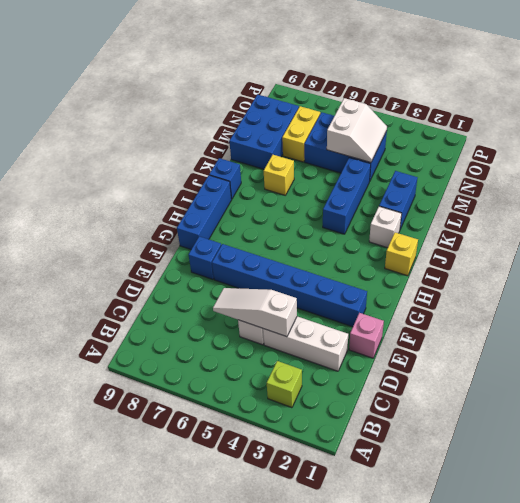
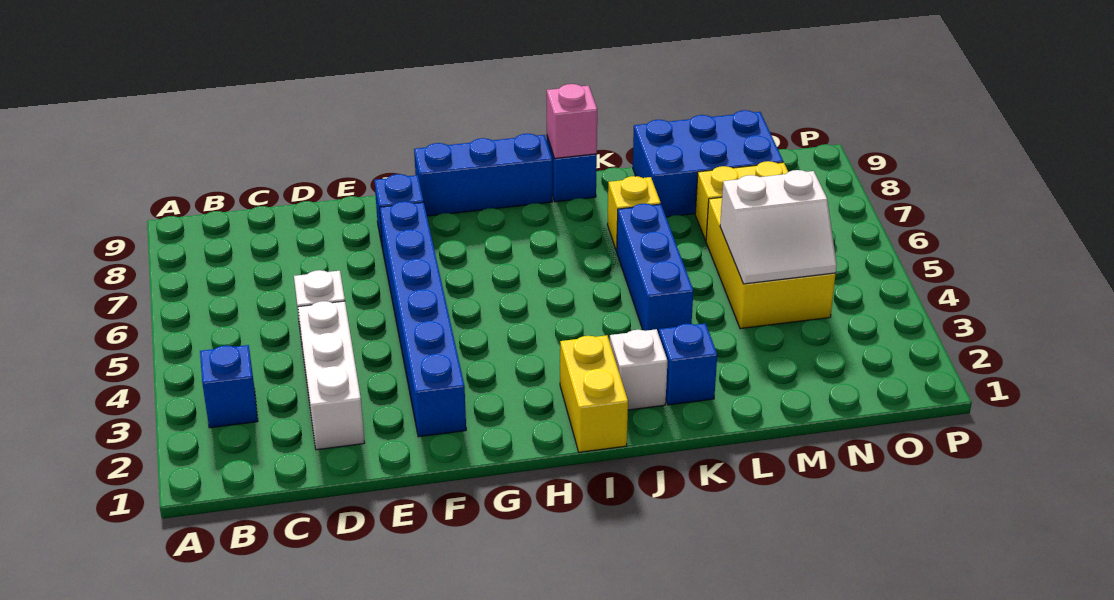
lime brick B3 level 1 -> blue brick B3 level 1
white slope D4:D6 level 2 top 4 -> none
pink brick E1 level 1 -> pink brick J9 level 2
yellow brick I1 level 1 -> yellow brick I1:I2 level 1
blue brick J4:L4 level 1 -> blue brick K4:K6 level 1
blue brick K2:L2 level 1 -> blue brick K2 level 1
blue brick M4:N6 level 1 -> yellow brick M4:N6 level 1

